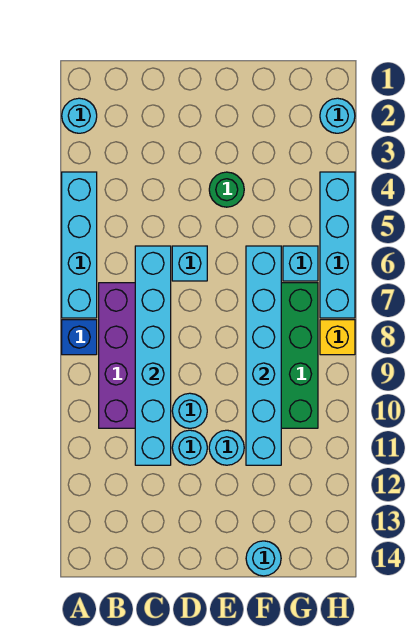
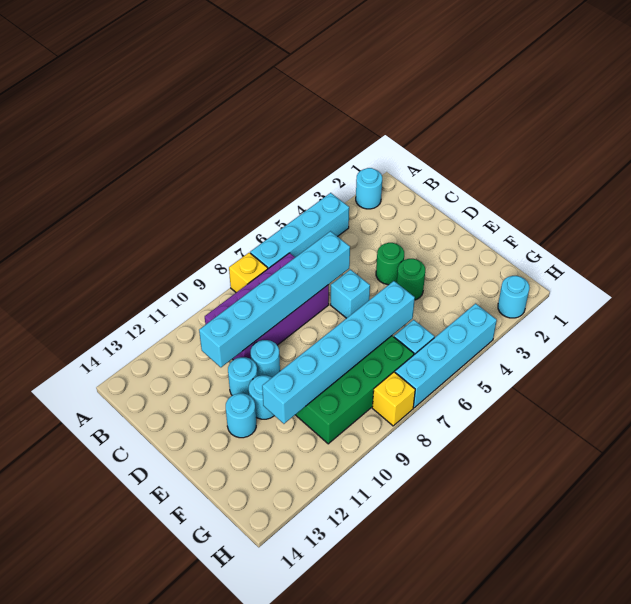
blue brick A8 level 1 -> yellow brick A8 level 1
none -> green round brick D4 level 1
cyan round brick F14 level 1 -> cyan round brick E12 level 1

